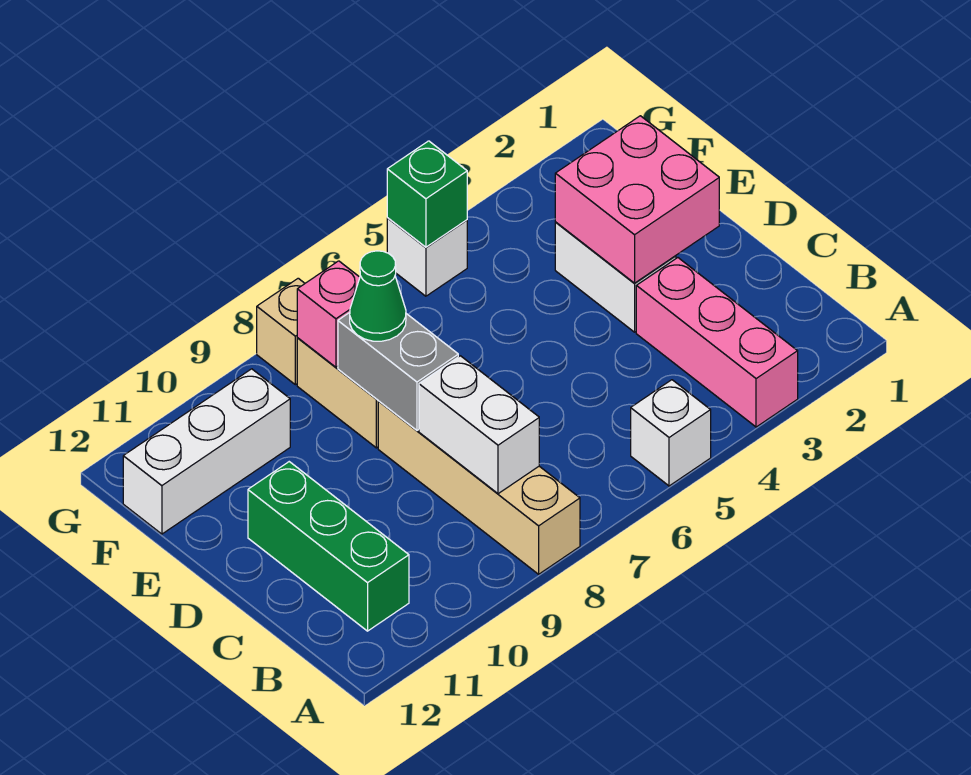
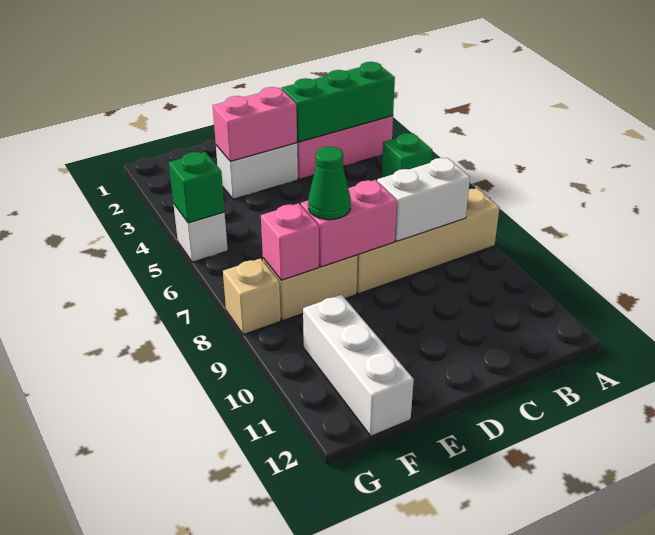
white brick A5 level 1 -> green brick A5 level 1
green brick B11:D11 level 1 -> green brick A3:C3 level 2
pink brick D2:E3 level 2 -> pink brick D3:E3 level 2
grey brick D8:E8 level 2 -> pink brick D8:E8 level 2

